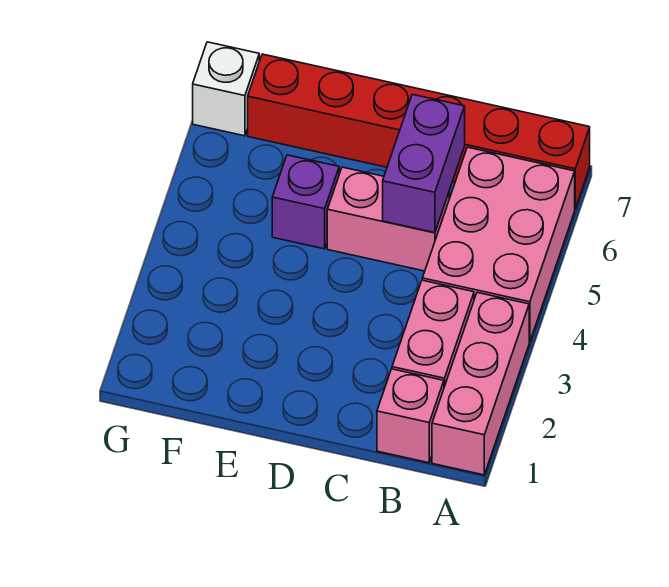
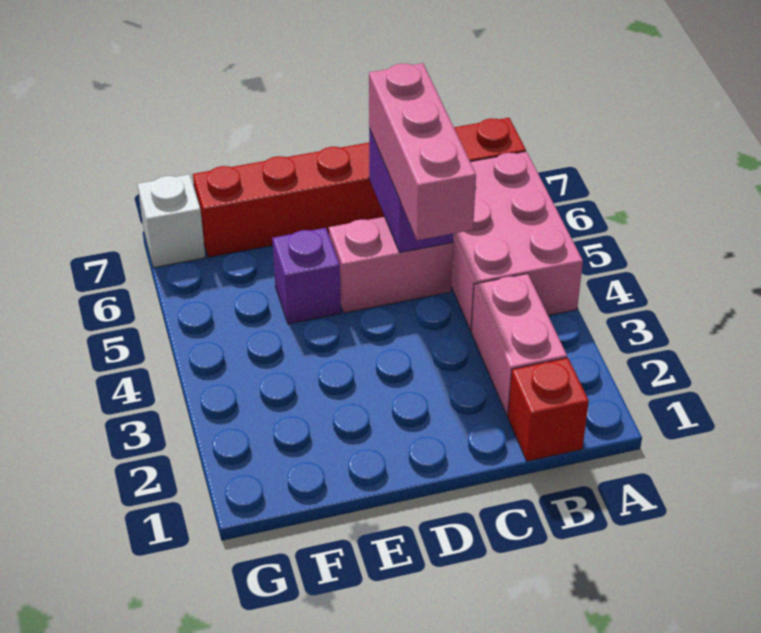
pink brick A1:A3 level 1 -> pink brick C4:C6 level 3
pink brick B1 level 1 -> red brick B1 level 1

